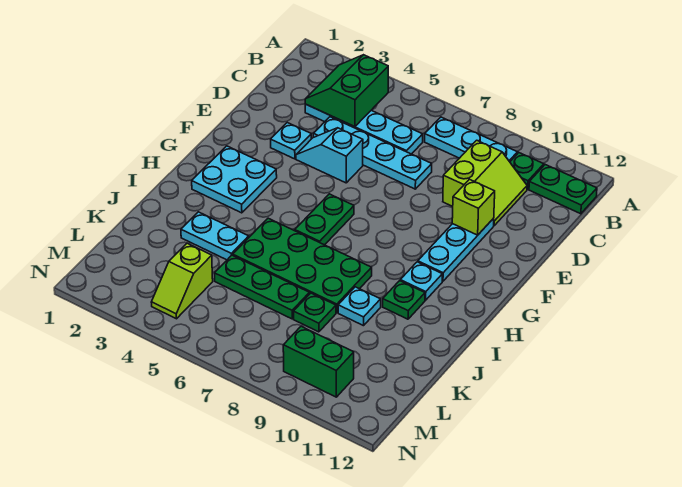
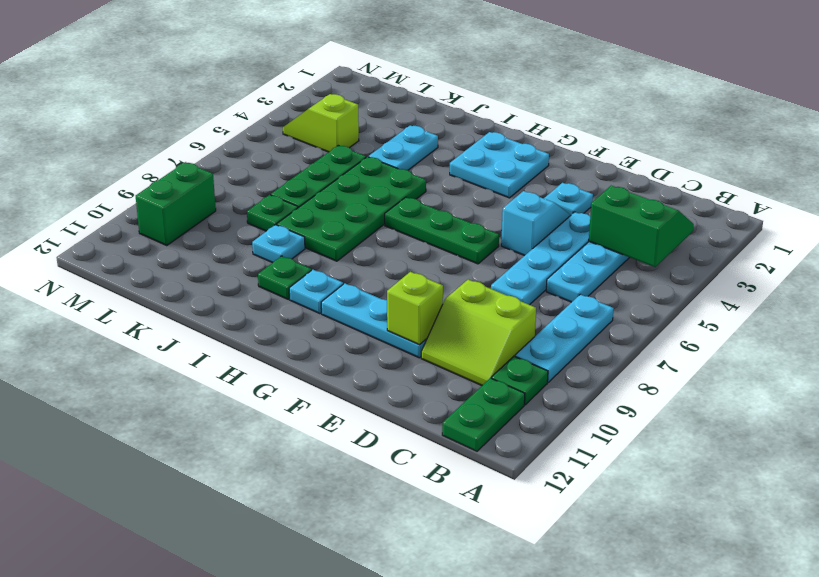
green plate G6:H6 level 1 -> green plate F6:H6 level 1

